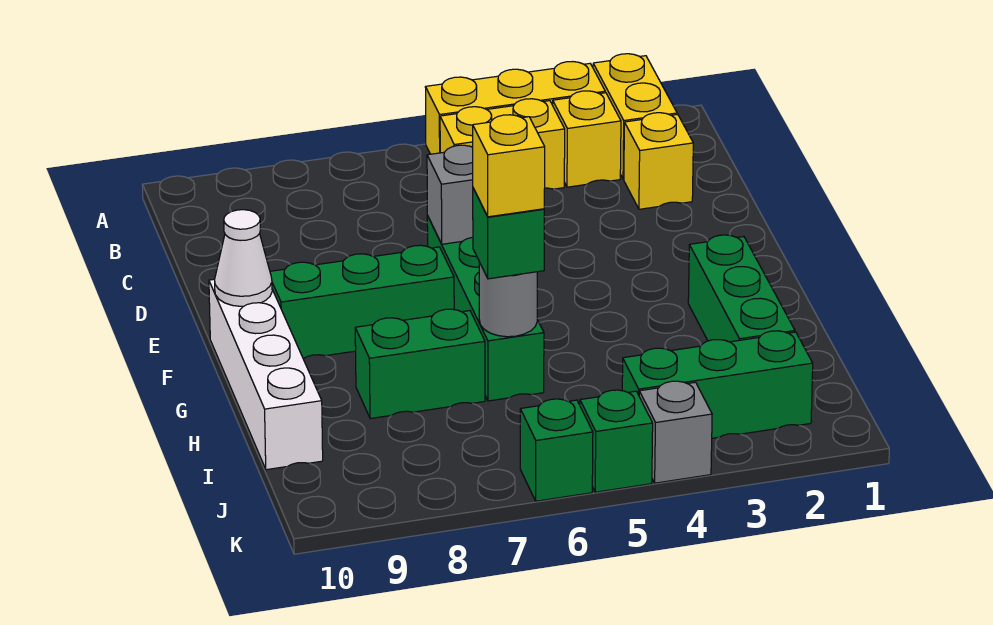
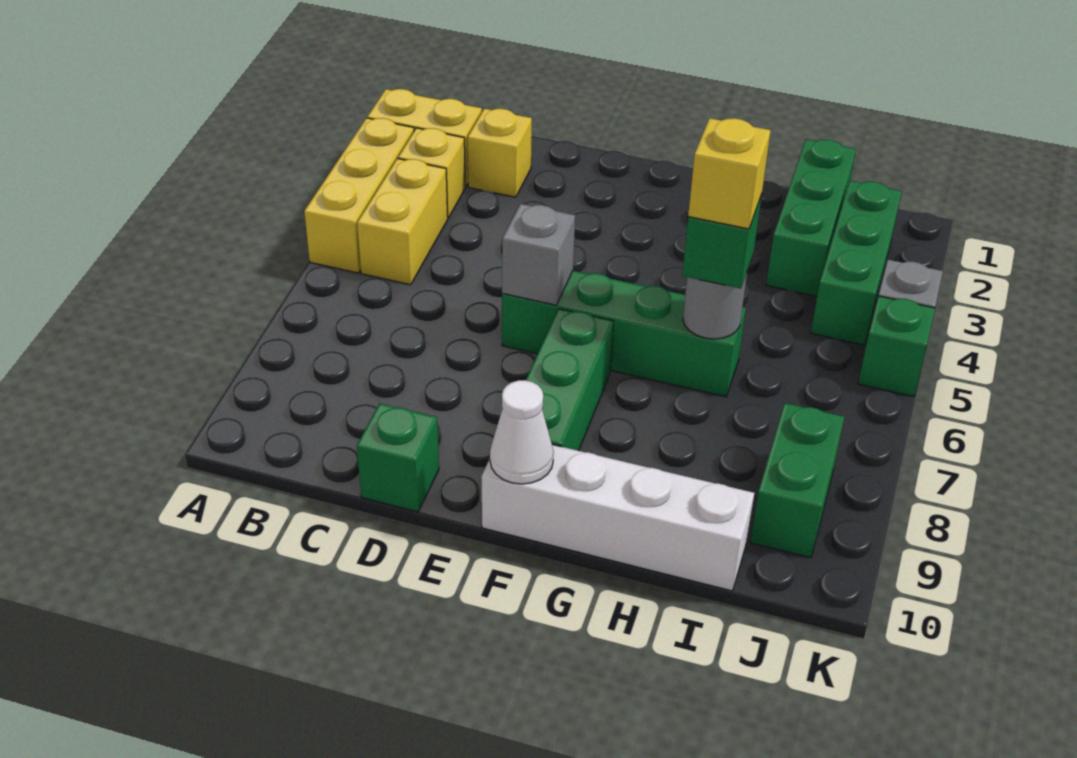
green brick G2:I2 level 1 -> green brick I1:I3 level 1
green brick H7:H8 level 1 -> green brick J8:J9 level 1
green brick K6 level 1 -> green brick D10 level 1

